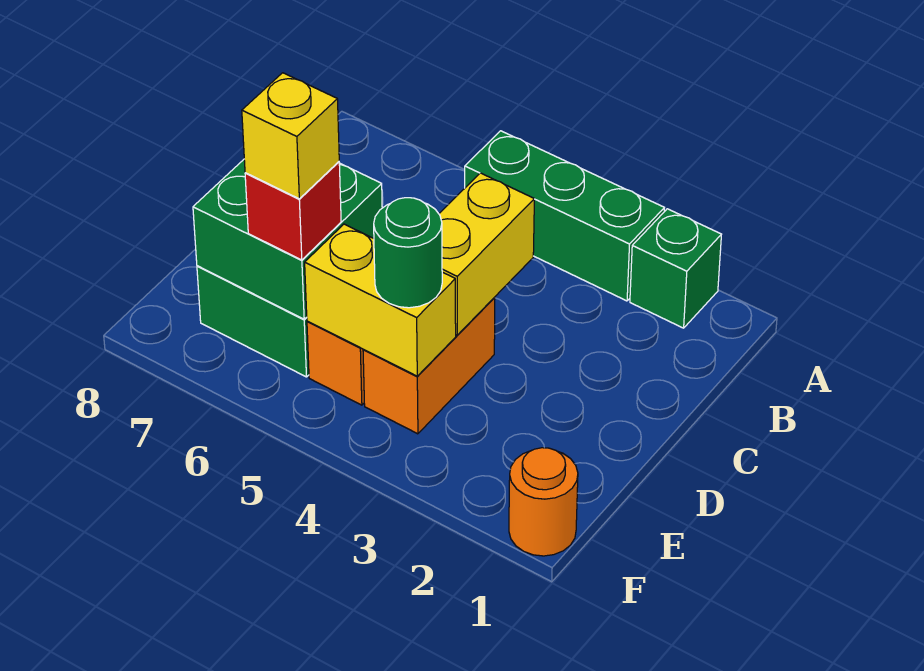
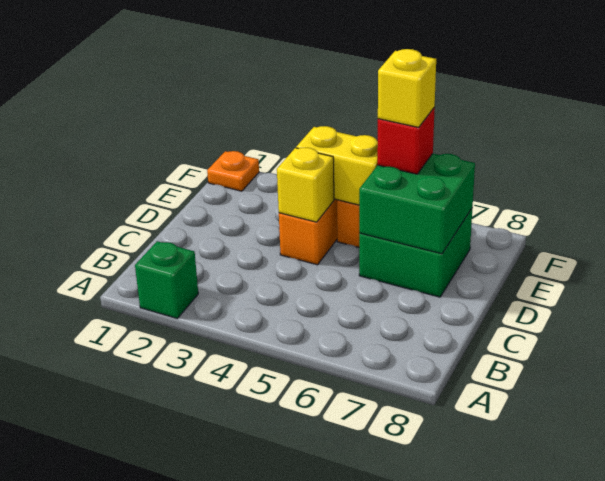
green brick A3:A5 level 1 -> none
yellow brick C4:D4 level 2 -> yellow brick D4 level 2
green round brick E4 level 3 -> none
orange round brick F1 level 1 -> orange plate F1 level 1

